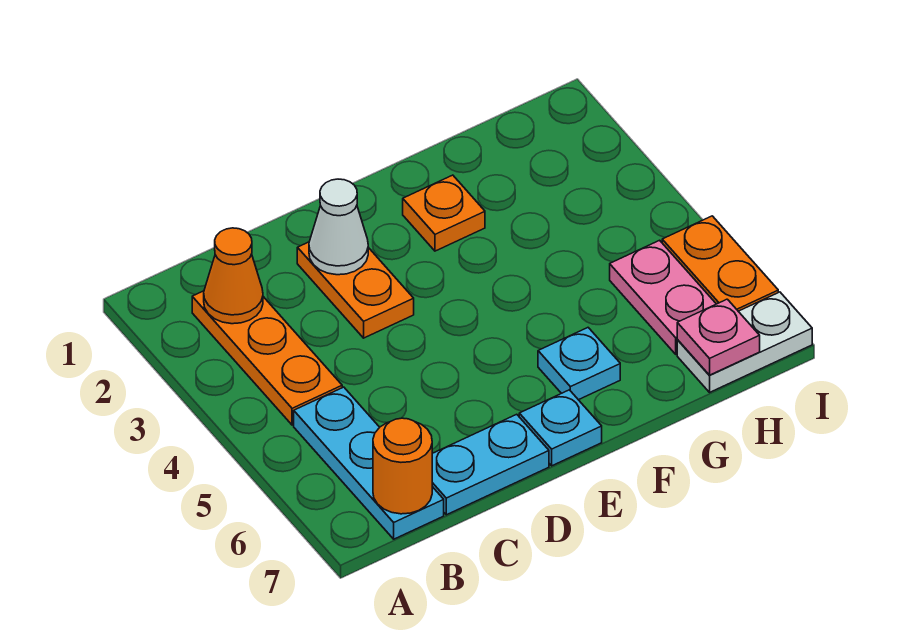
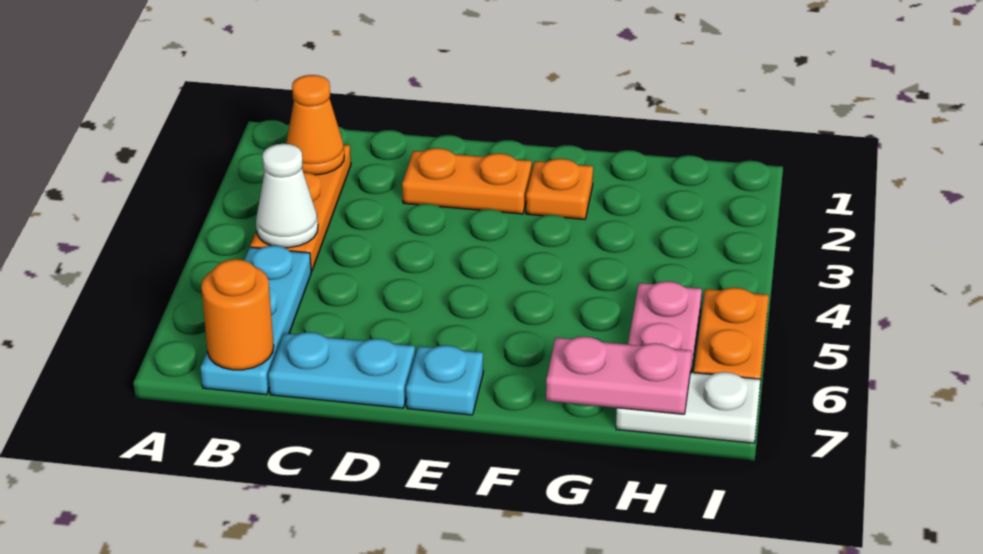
orange plate D2:D3 level 1 -> orange plate D2:E2 level 1
white cone D2 level 2 -> white cone B4 level 2
cyan plate F6 level 1 -> none
pink plate H7 level 2 -> pink plate G7:H7 level 2

